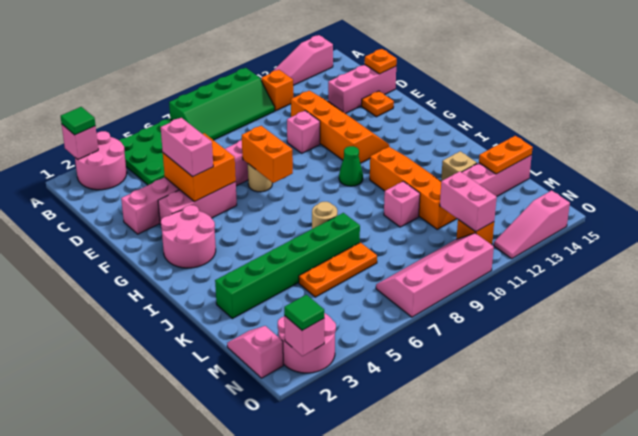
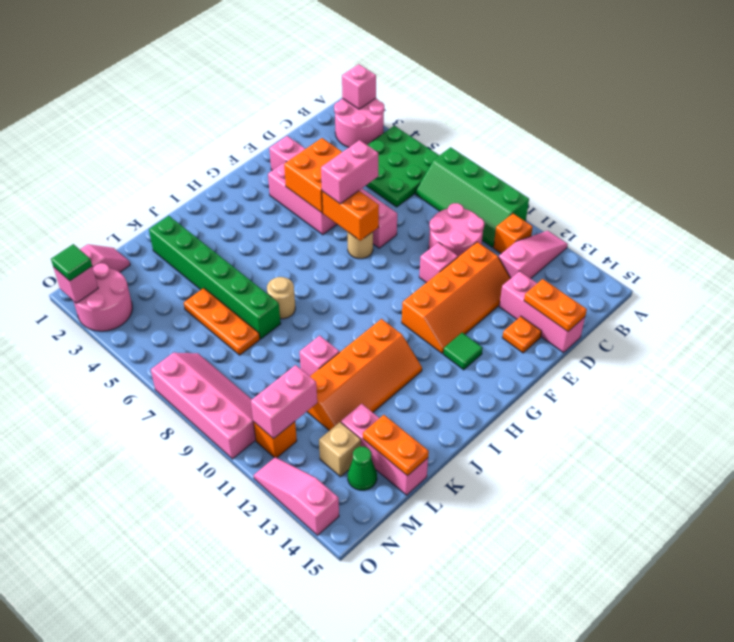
green tile A2 level 3 -> green tile G13 level 1
pink slope A12:A14 level 1 top 14 -> pink slope A12:C12 level 1 top C
orange plate D15 level 2 -> orange plate D14:D15 level 2
pink brick E4:F4 level 3 -> pink brick E6:F6 level 3
orange brick F7:G7 level 2 -> orange brick F6:F7 level 2
pink round brick G2:H3 level 1 -> pink round brick C9:D10 level 1
green cone H10 level 1 -> green cone M14 level 1
tan brick K13 level 1 -> tan brick M13 level 1

